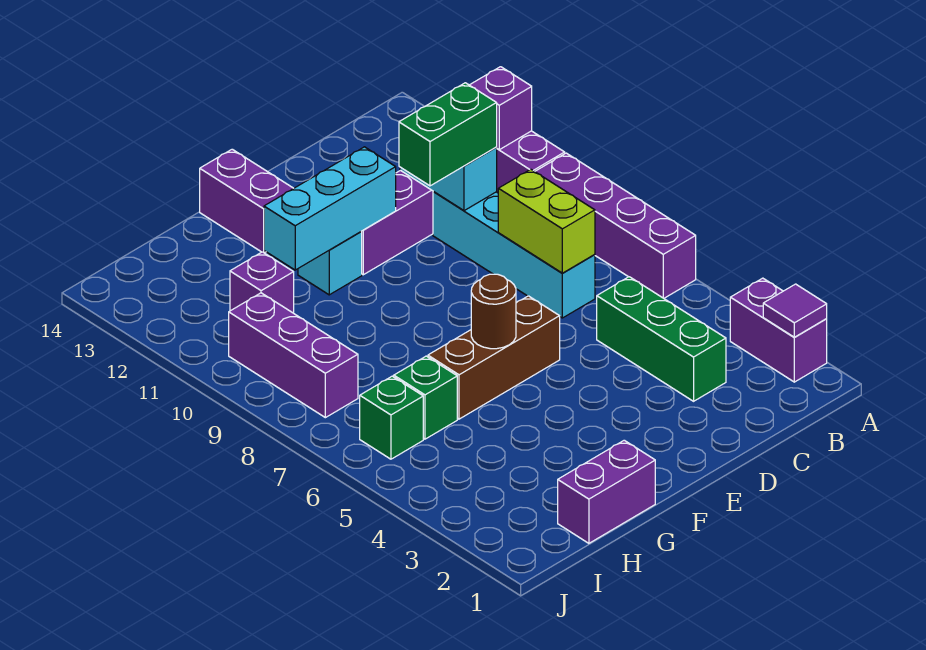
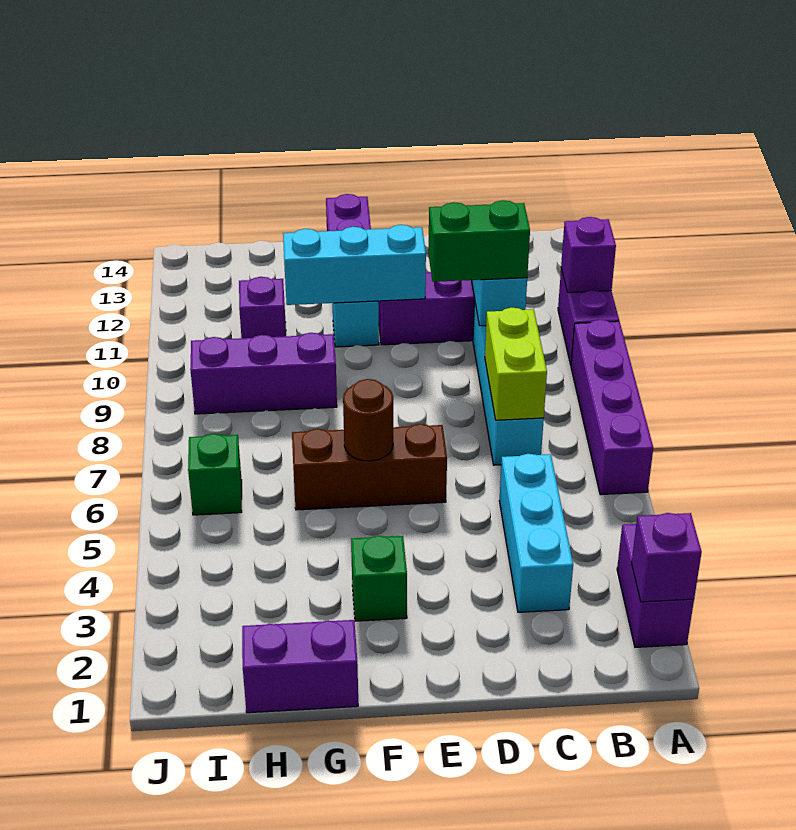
purple tile A2 level 2 -> purple brick A2 level 2
green brick C3:C5 level 1 -> cyan brick C3:C5 level 1
green brick H6 level 1 -> green brick F3 level 1
purple brick I8:I10 level 1 -> purple brick G9:I9 level 1

